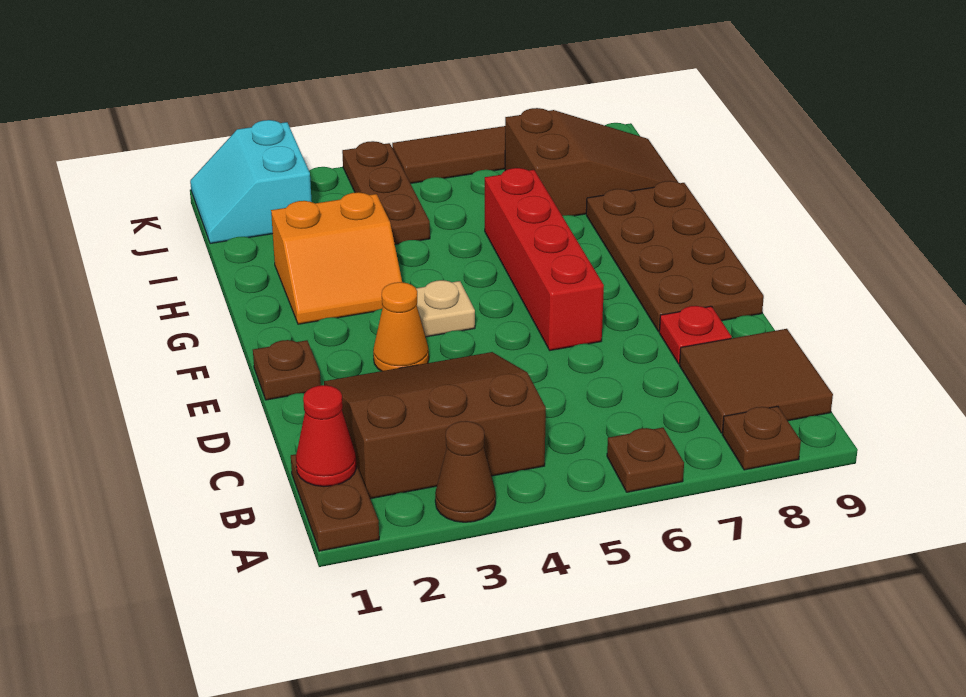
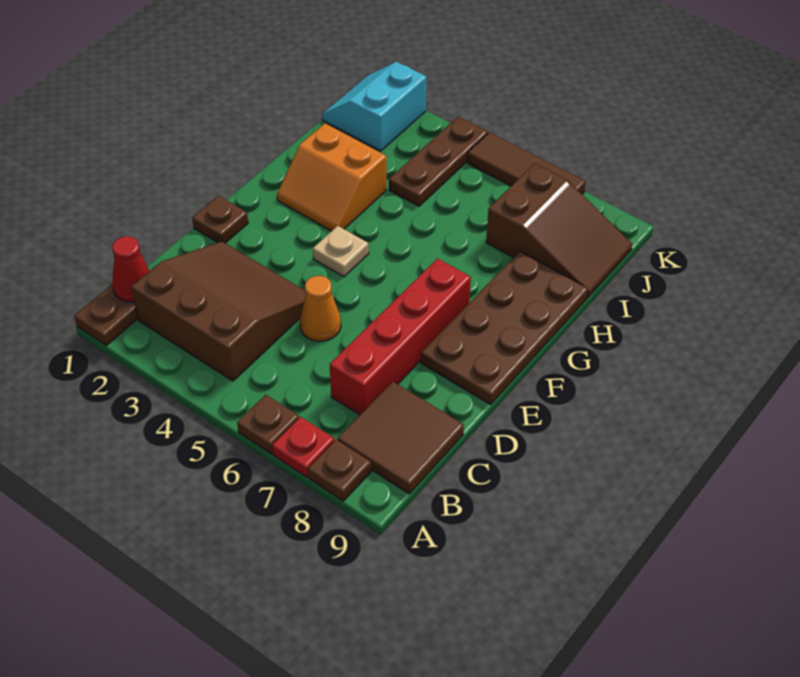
brown cone A3 level 1 -> none
red plate D8 level 1 -> red plate A7 level 1
orange cone E3 level 1 -> orange cone D5 level 1
red brick E6:H6 level 1 -> red brick C7:F7 level 1

